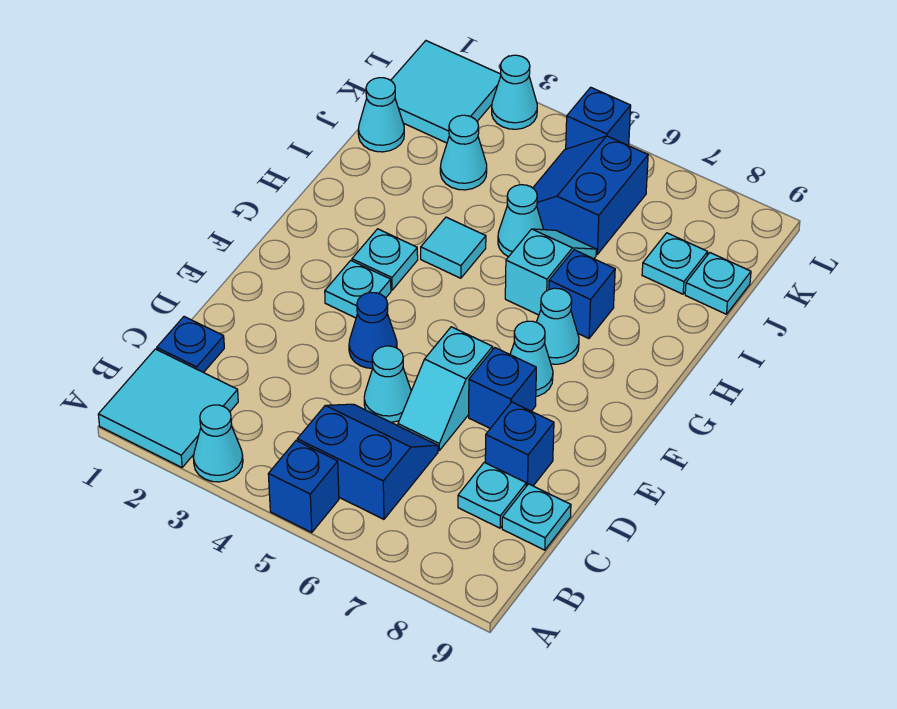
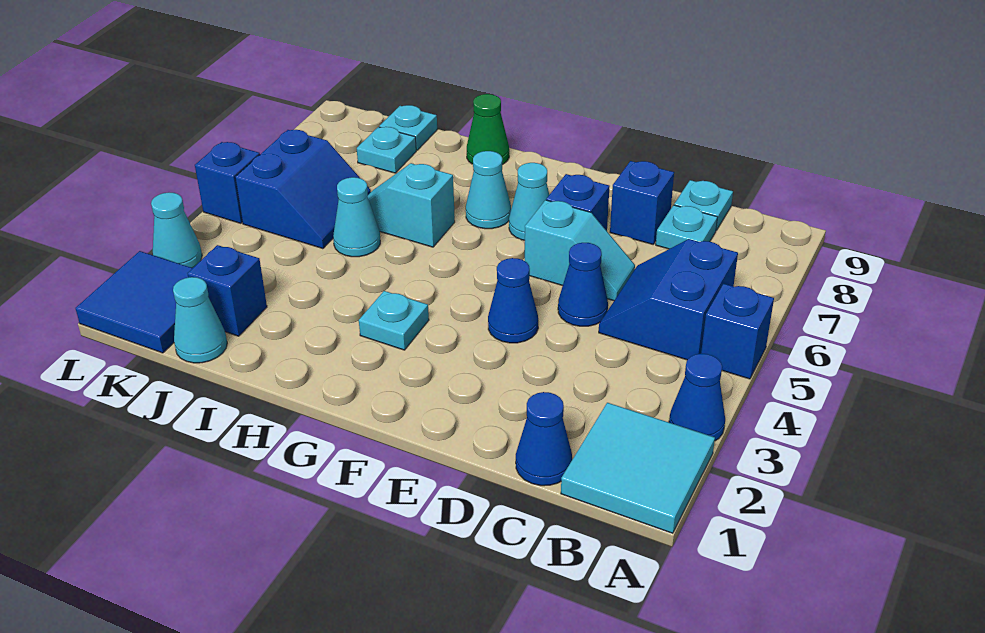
cyan cone A3 level 1 -> blue cone A3 level 1
blue plate C1 level 1 -> blue cone C1 level 1
cyan cone D5 level 1 -> blue cone D5 level 1
cyan plate F3 level 1 -> none
cyan tile H4 level 1 -> none
blue brick H7 level 1 -> blue brick J2 level 1
none -> green cone H9 level 1
cyan cone J3 level 1 -> none
blue slope J5:K6 level 1 top 6 -> blue slope J5:K6 level 1 top K
cyan tile K1:L2 level 1 -> blue tile K1:L2 level 1

